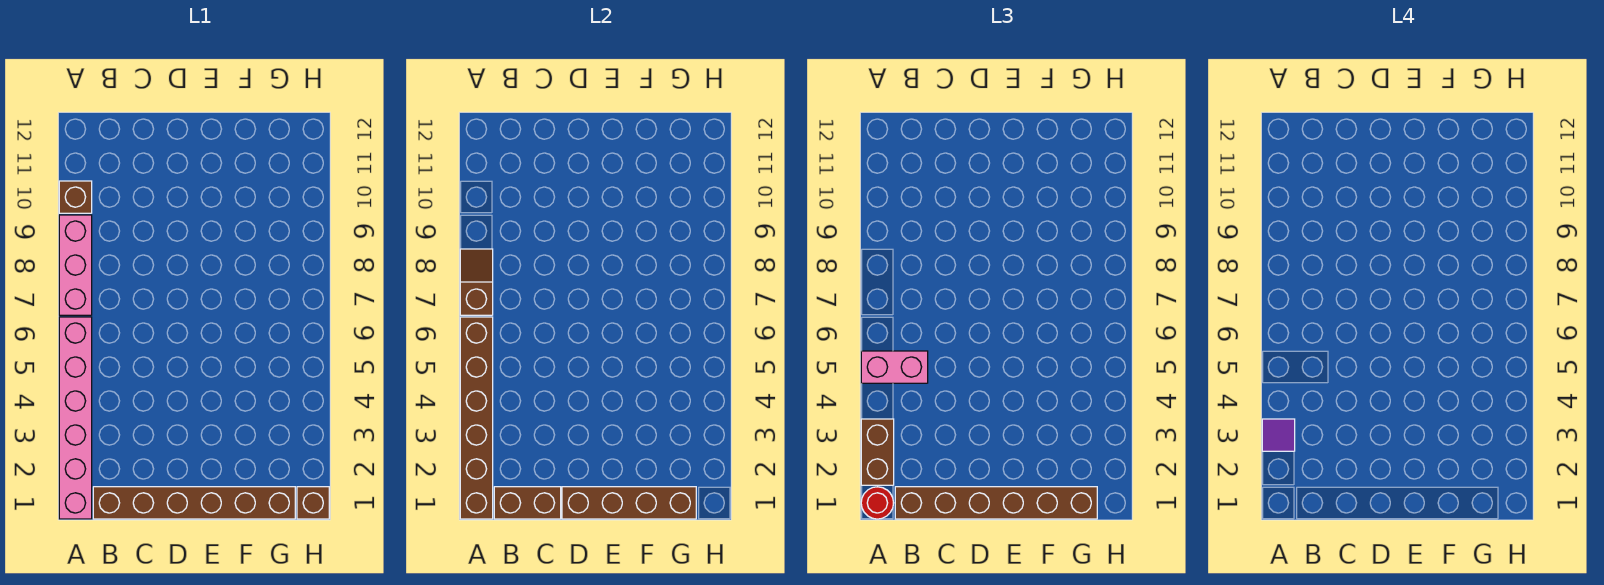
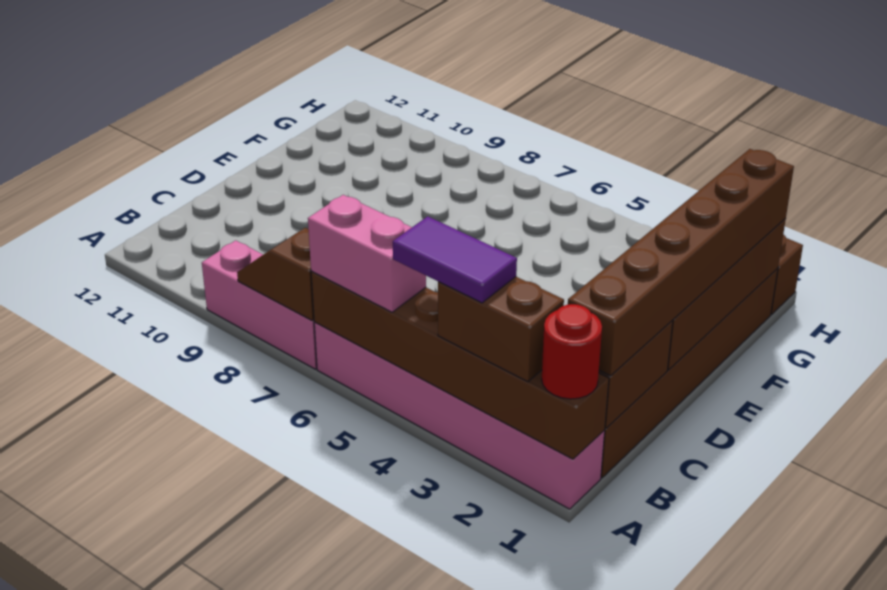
purple tile A3 level 4 -> purple tile A3:A4 level 4
pink brick A5:B5 level 3 -> pink brick A5:A6 level 3
brown brick A10 level 1 -> none

